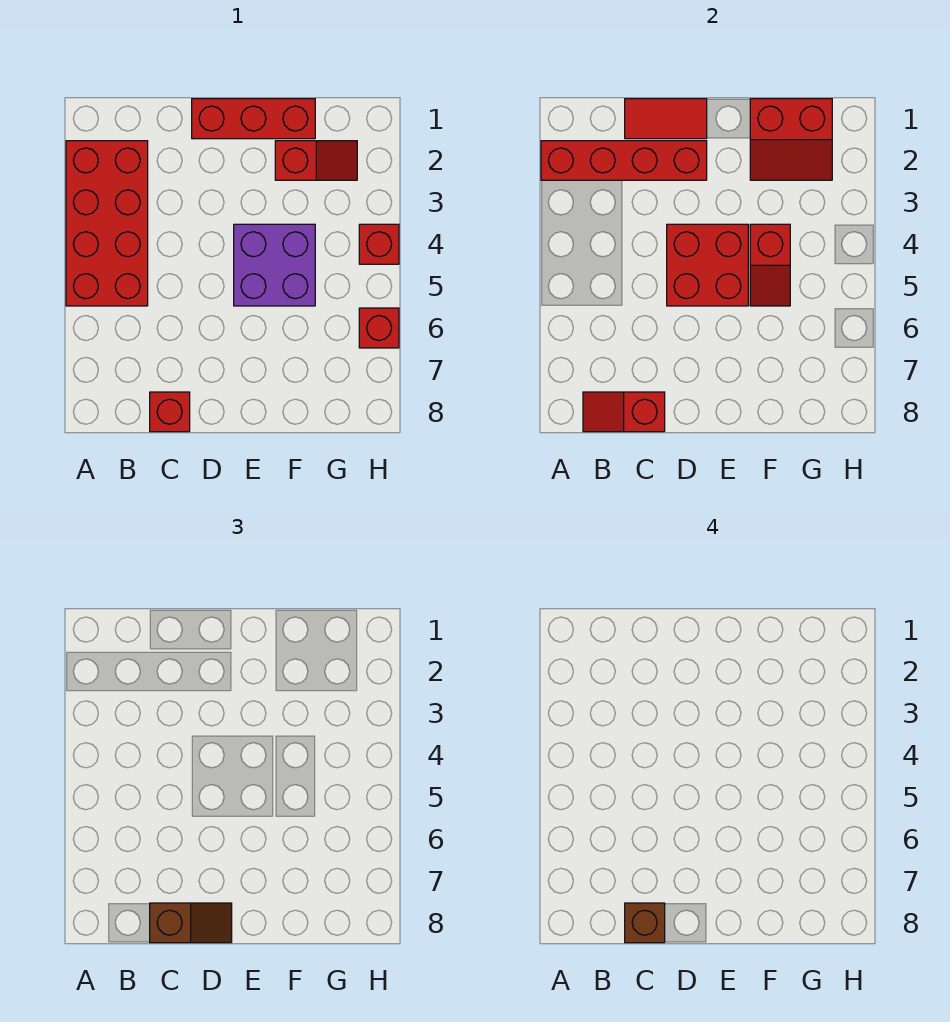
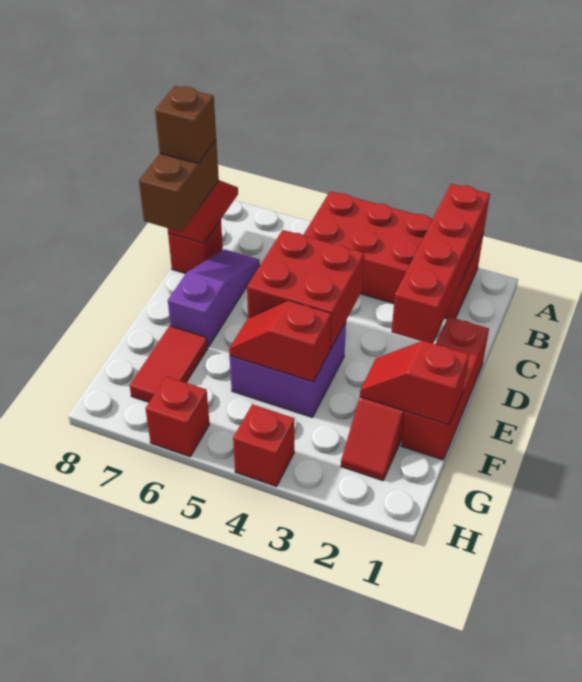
red tile C1:D1 level 2 -> red tile F7:G7 level 1
none -> purple slope C7:E7 level 1 top E
brown slope C8:D8 level 3 top C -> brown brick C8:D8 level 3
red slope F1:G2 level 2 top 1 -> red slope F1:F2 level 2 top 1

